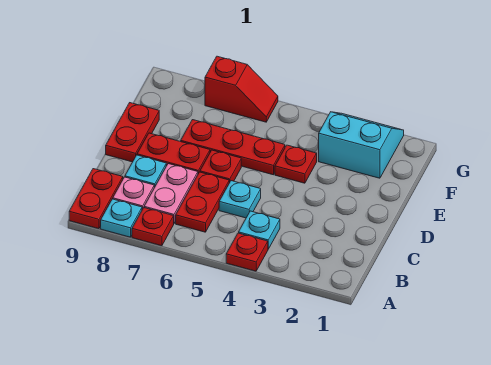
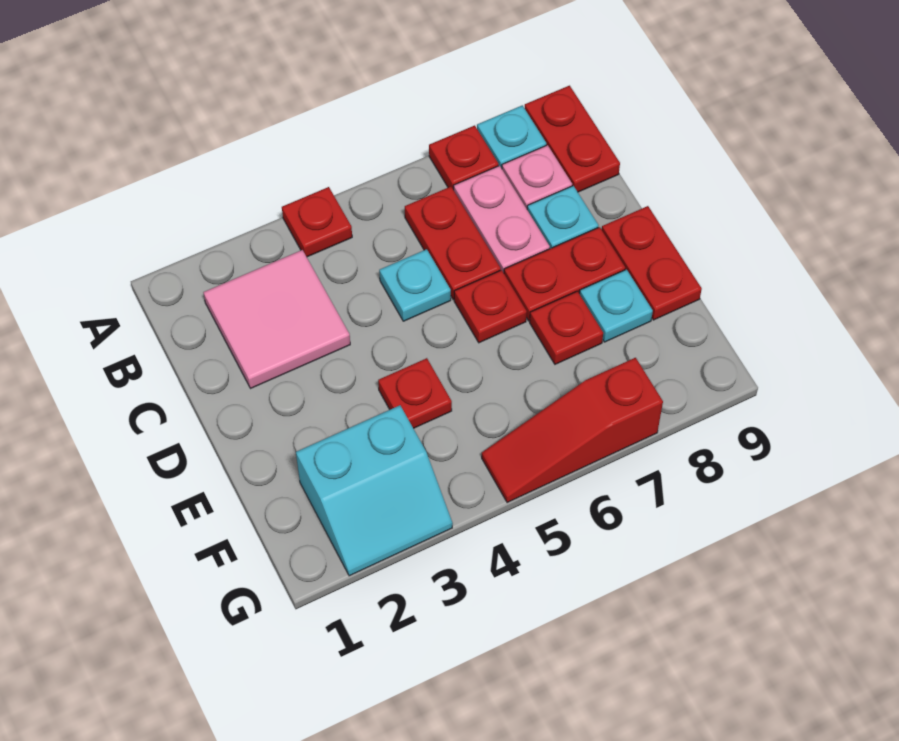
none -> pink tile B2:C3 level 1
cyan plate B4 level 1 -> cyan plate E8 level 1
red plate E5:E7 level 1 -> red plate E7 level 1
red slope G6:G7 level 1 top 7 -> red slope G5:G7 level 1 top 7

